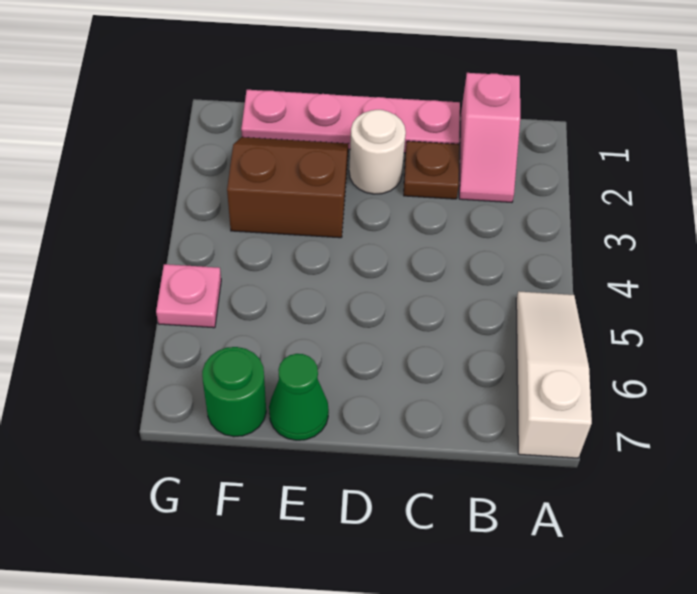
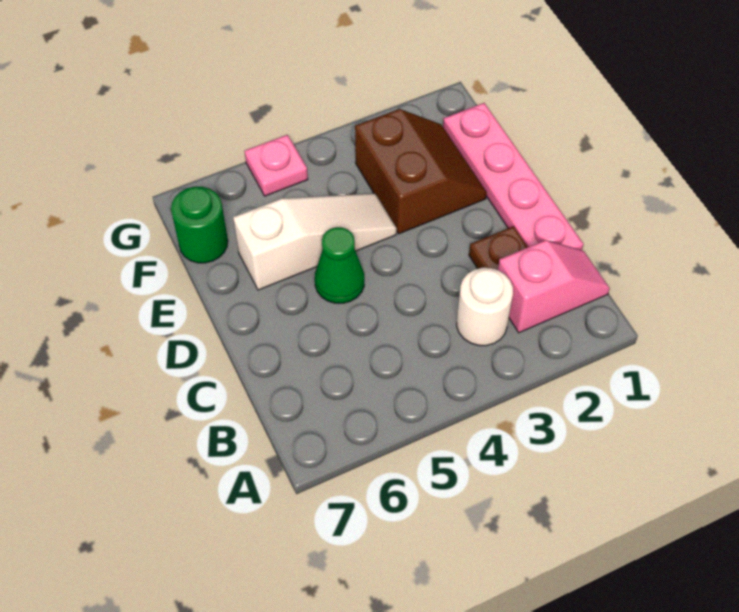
white slope A5:A7 level 1 top 7 -> white slope E4:E6 level 1 top 6
pink slope B1:B2 level 1 top 1 -> pink slope B1:B2 level 1 top 2
white round brick D2 level 1 -> white round brick B3 level 1
green cone E7 level 1 -> green cone D5 level 1

